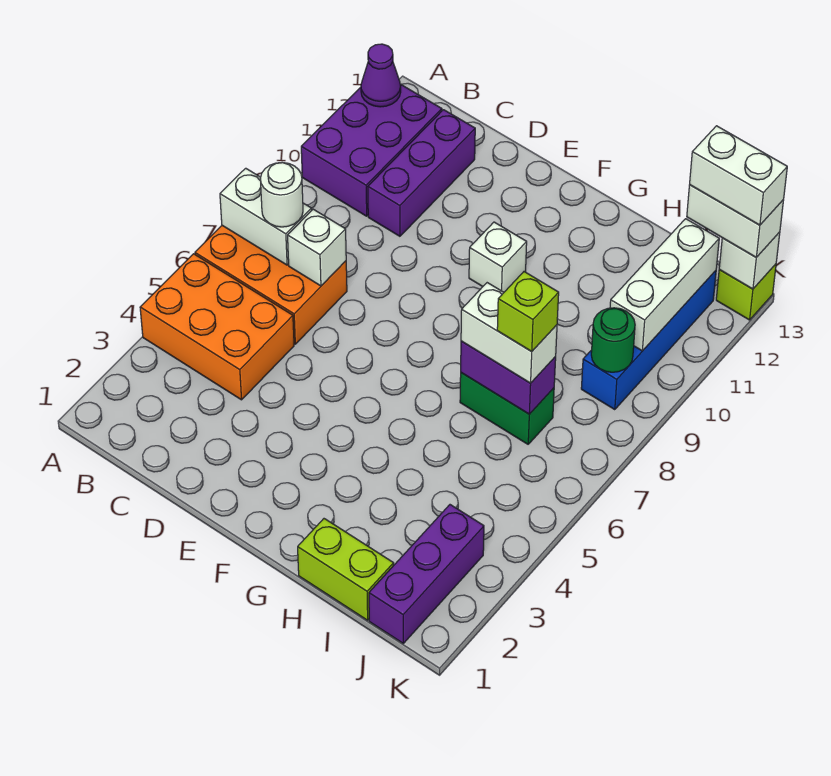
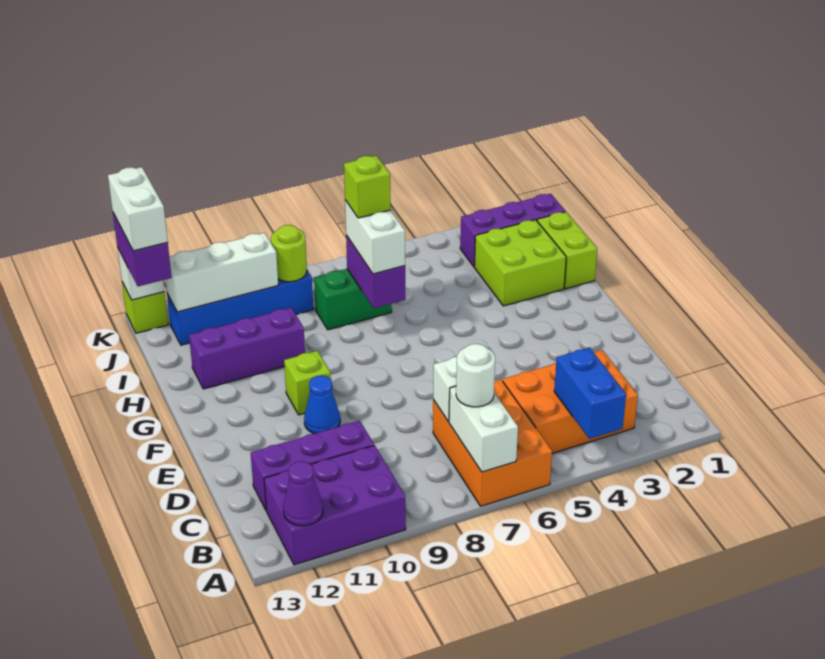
orange brick A4:C5 level 1 -> orange brick B3:C5 level 1
none -> blue brick A4:B4 level 2
none -> blue cone E10 level 1
white brick F10 level 1 -> lime brick F10 level 1
none -> lime brick H2:I3 level 1
green brick H7:I7 level 1 -> green brick I7:I8 level 1
none -> purple brick H10:H12 level 1
green round brick J9 level 2 -> lime round brick J9 level 2
white brick J13:K13 level 3 -> purple brick J13:K13 level 3

